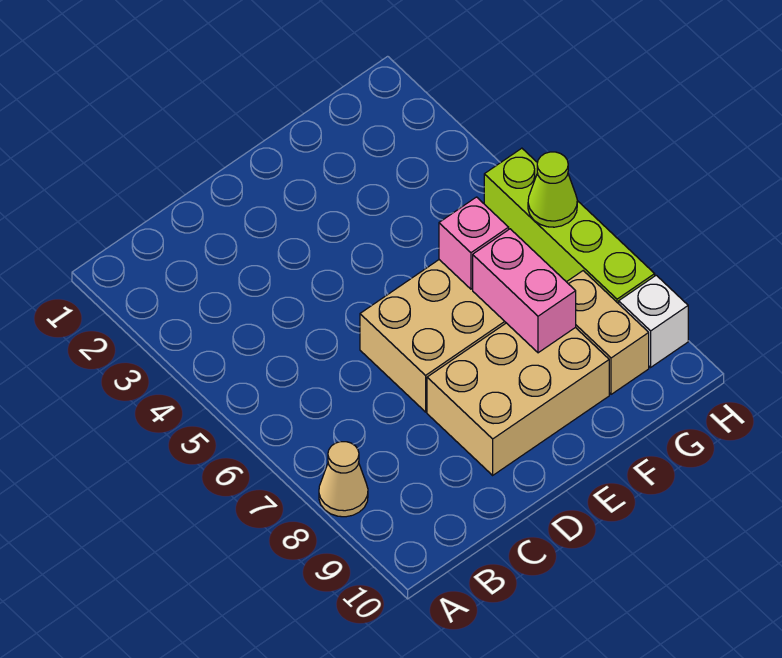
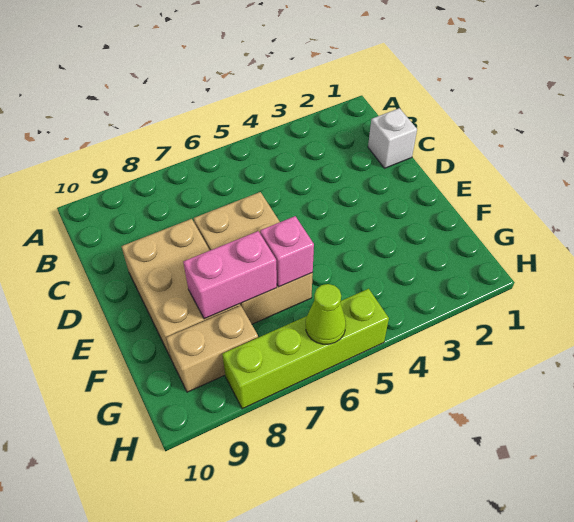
tan cone A8 level 1 -> none
white brick H9 level 1 -> white brick C1 level 1

